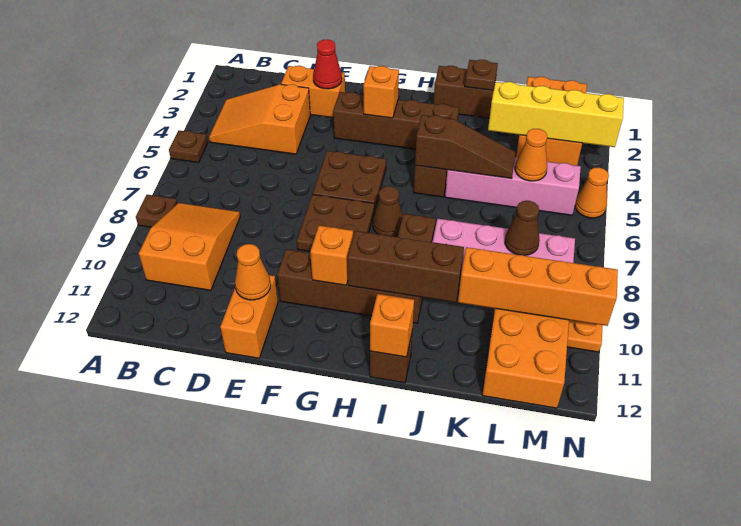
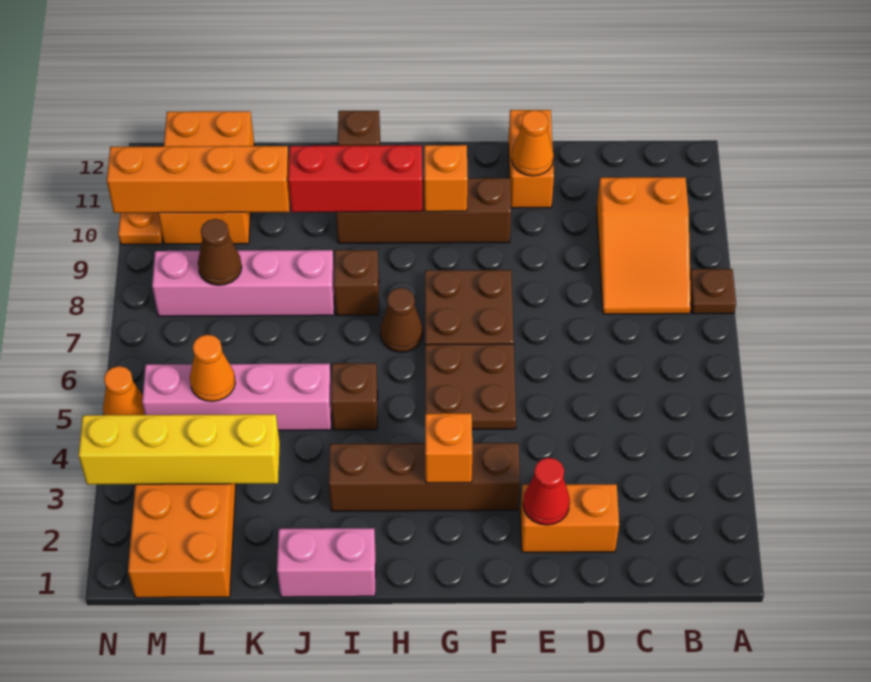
brown plate A5 level 1 -> none
orange slope B3:D4 level 1 top D -> none
brown brick H10:J10 level 2 -> red brick H10:J10 level 2
brown brick I1:J1 level 1 -> pink brick I1:J1 level 1
brown slope I5:K5 level 2 top I -> none
orange brick I12 level 2 -> none
brown plate J1 level 2 -> none

